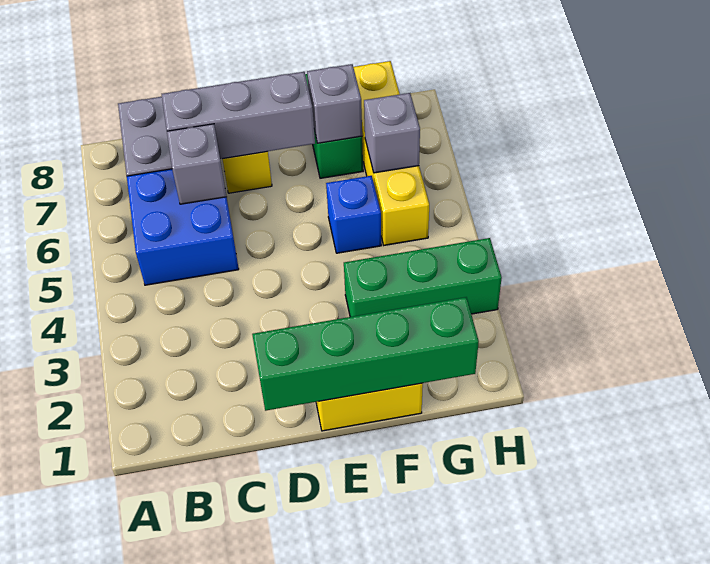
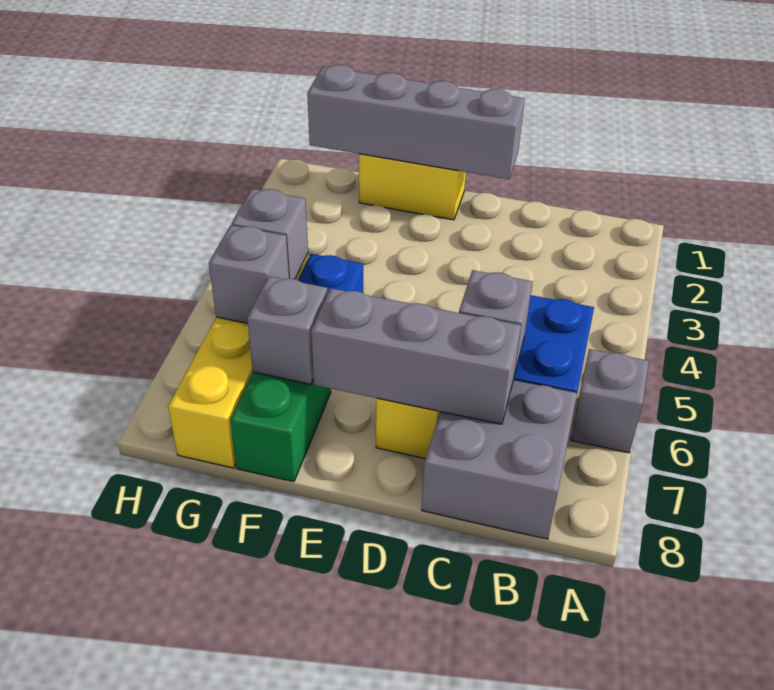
none -> grey brick A6 level 1
green brick D1:G1 level 2 -> grey brick D1:G1 level 2
green brick F3:H3 level 1 -> none
none -> grey brick G5 level 2

